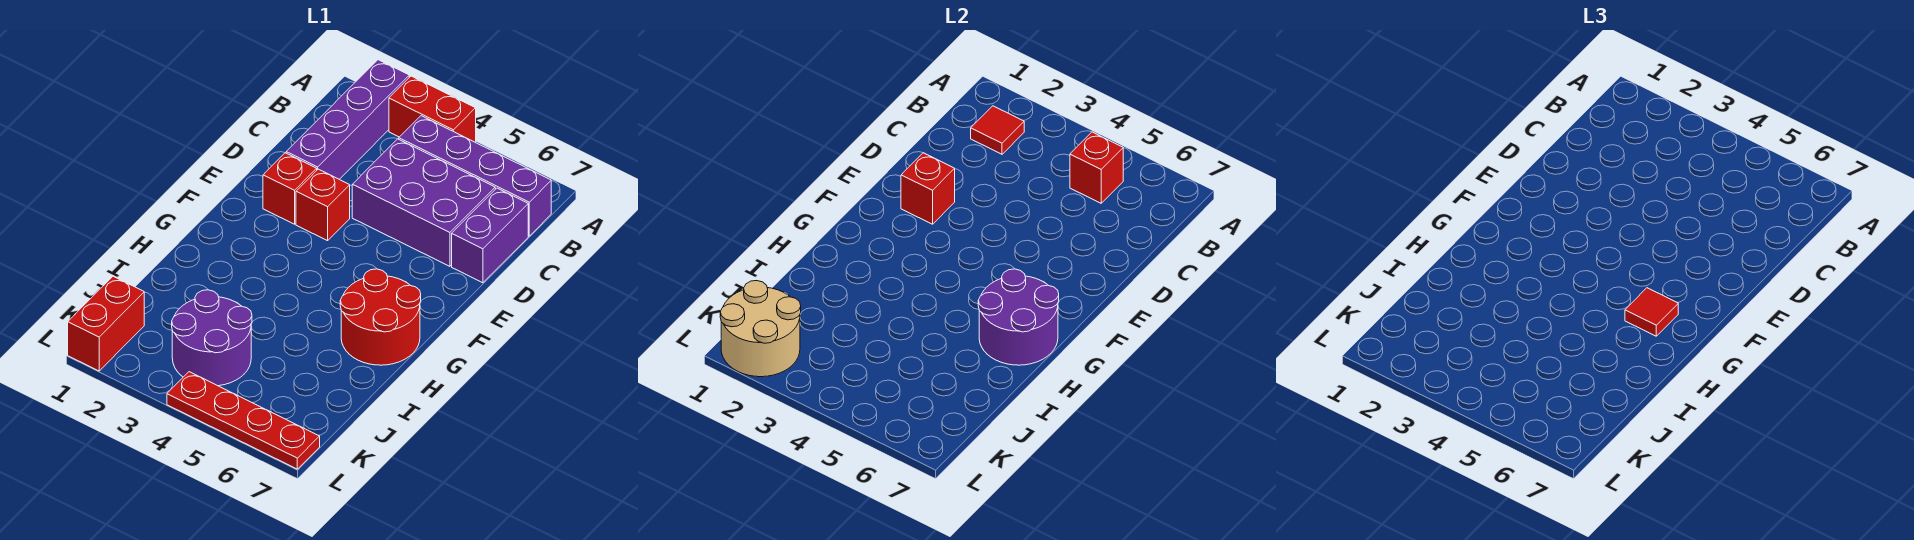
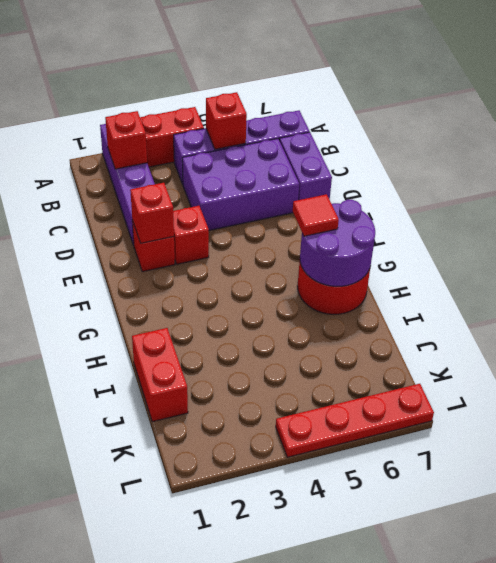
red tile B2 level 2 -> red brick B2 level 2
purple round brick J3:K4 level 1 -> none
red brick K1:L1 level 1 -> red brick I1:J1 level 1
tan round brick K1:L2 level 2 -> none

